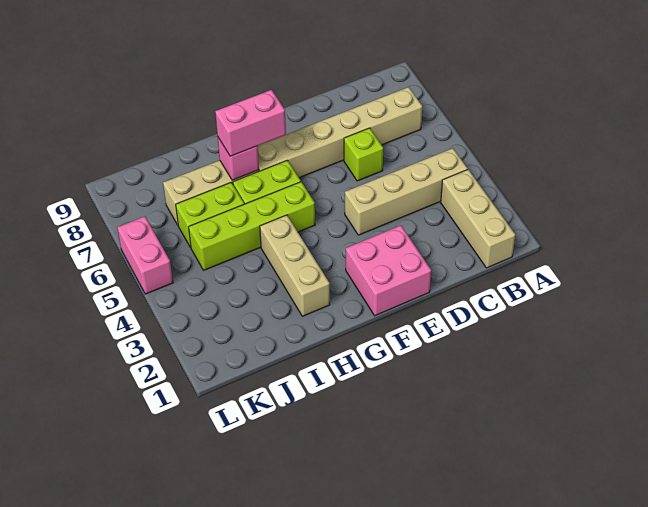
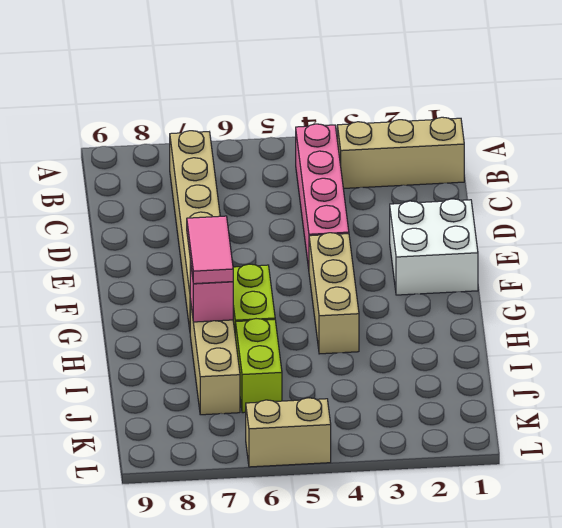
tan brick B4:E4 level 1 -> pink brick B4:E4 level 1
lime brick D6 level 1 -> none
pink brick E1:F2 level 1 -> white brick E1:F2 level 1
lime brick G5:J5 level 1 -> none
pink brick G7:H7 level 3 -> pink tile G7:H7 level 3
tan brick H2:H4 level 1 -> tan brick F4:H4 level 1
pink brick L5:L6 level 1 -> tan brick L5:L6 level 1

